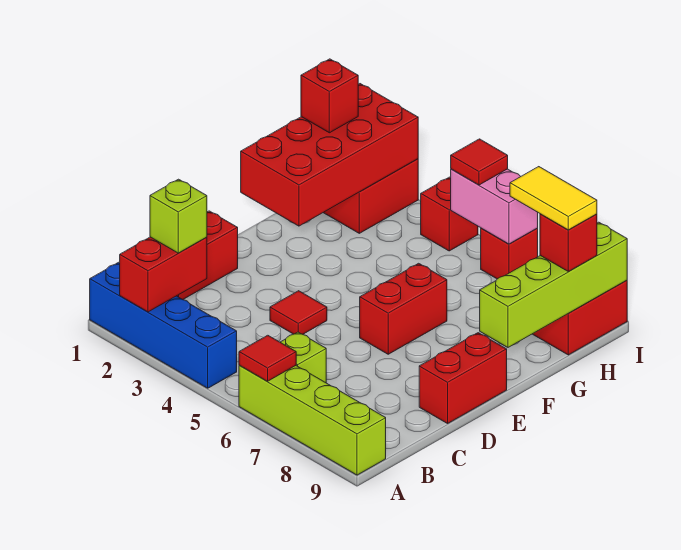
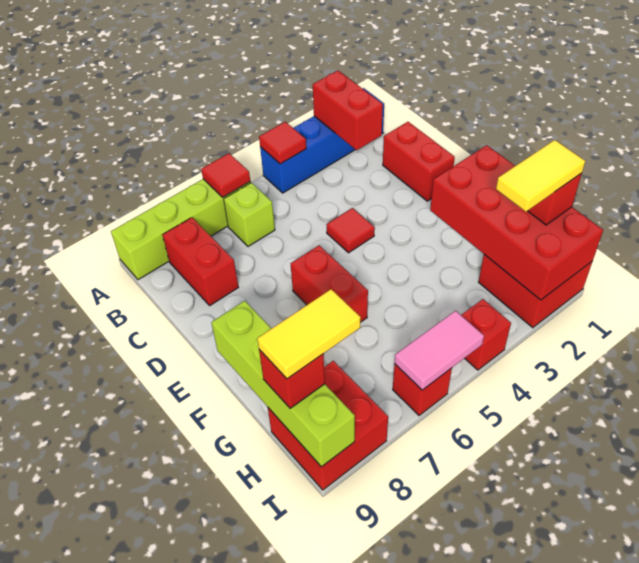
lime brick B2 level 3 -> none
red brick D9:E9 level 1 -> red brick B8:C8 level 1
none -> yellow tile H1:H2 level 4
pink brick I5:I6 level 2 -> pink tile I5:I6 level 2
red tile I5 level 3 -> red tile A4 level 2

